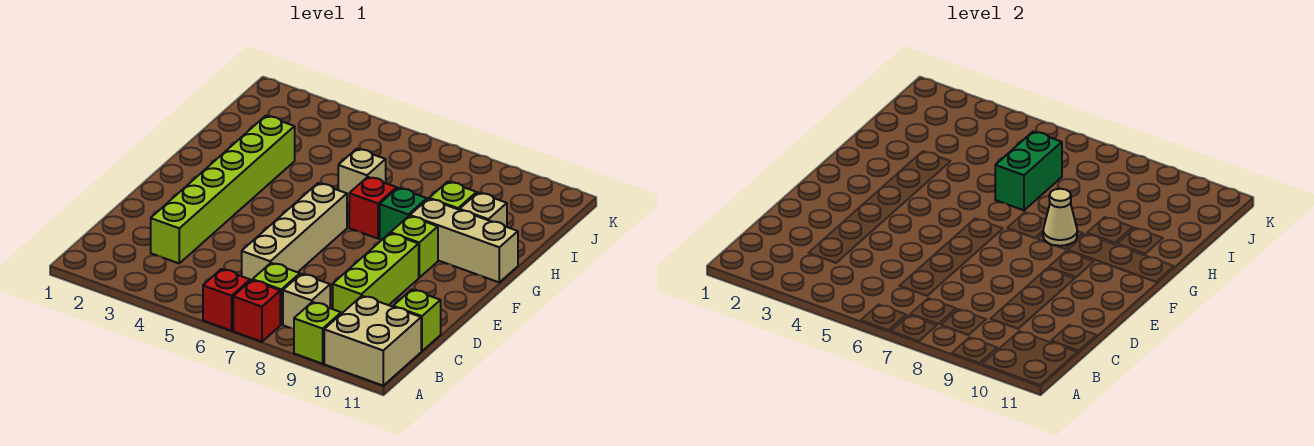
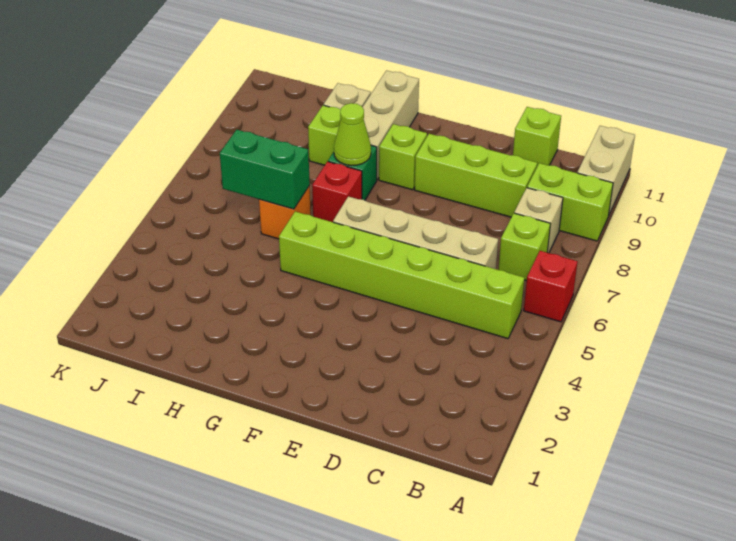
red brick A7 level 1 -> none
lime brick A9 level 1 -> lime brick A9:B9 level 1
tan brick A10:B11 level 1 -> tan brick A10:A11 level 1
lime brick C3:H3 level 1 -> lime brick B5:G5 level 1
tan cone G8 level 2 -> lime cone G8 level 2
tan brick H6 level 1 -> orange brick H6 level 1

